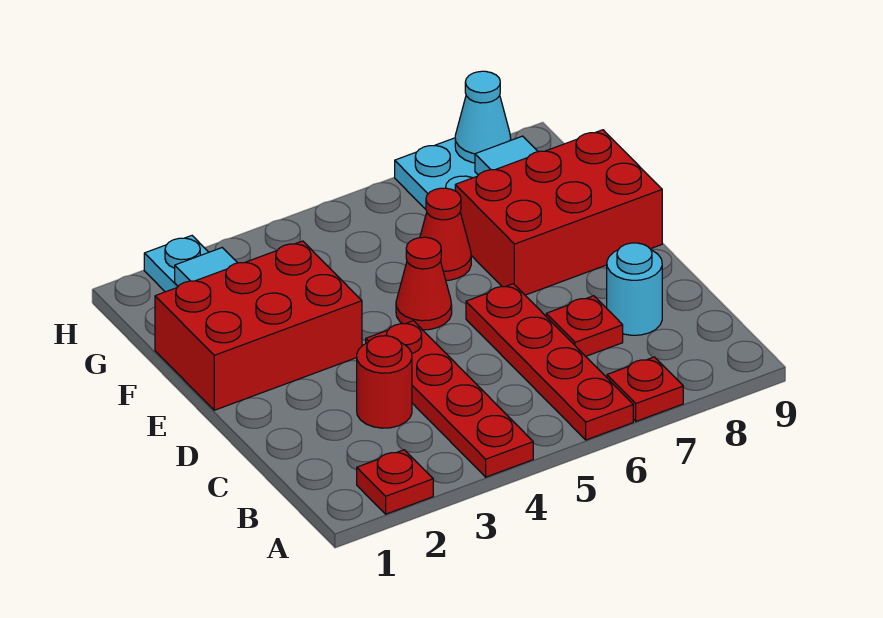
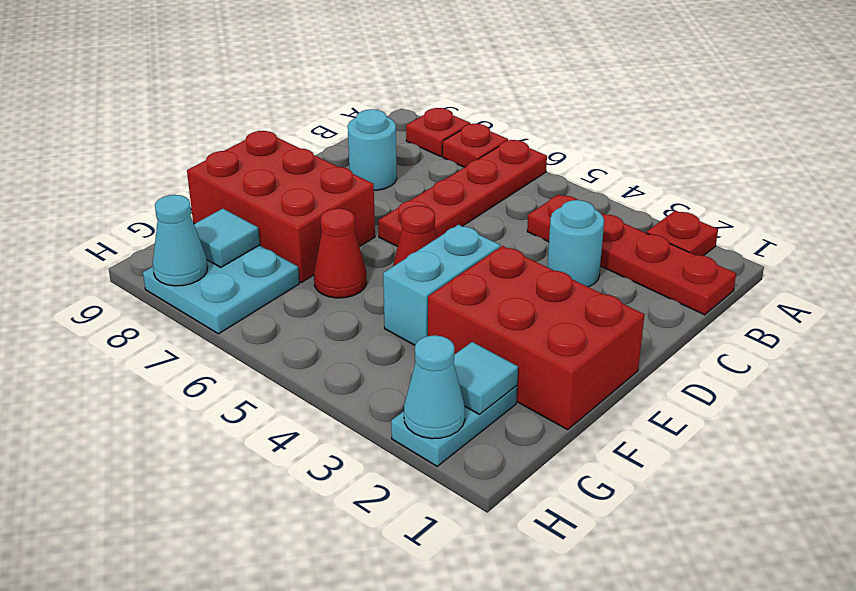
red plate A4:D4 level 1 -> red plate B1:B4 level 1
red round brick C3 level 1 -> cyan round brick C3 level 1
red plate C7 level 1 -> red plate A8 level 1
none -> cyan brick E4:F4 level 1
none -> cyan cone H2 level 2

